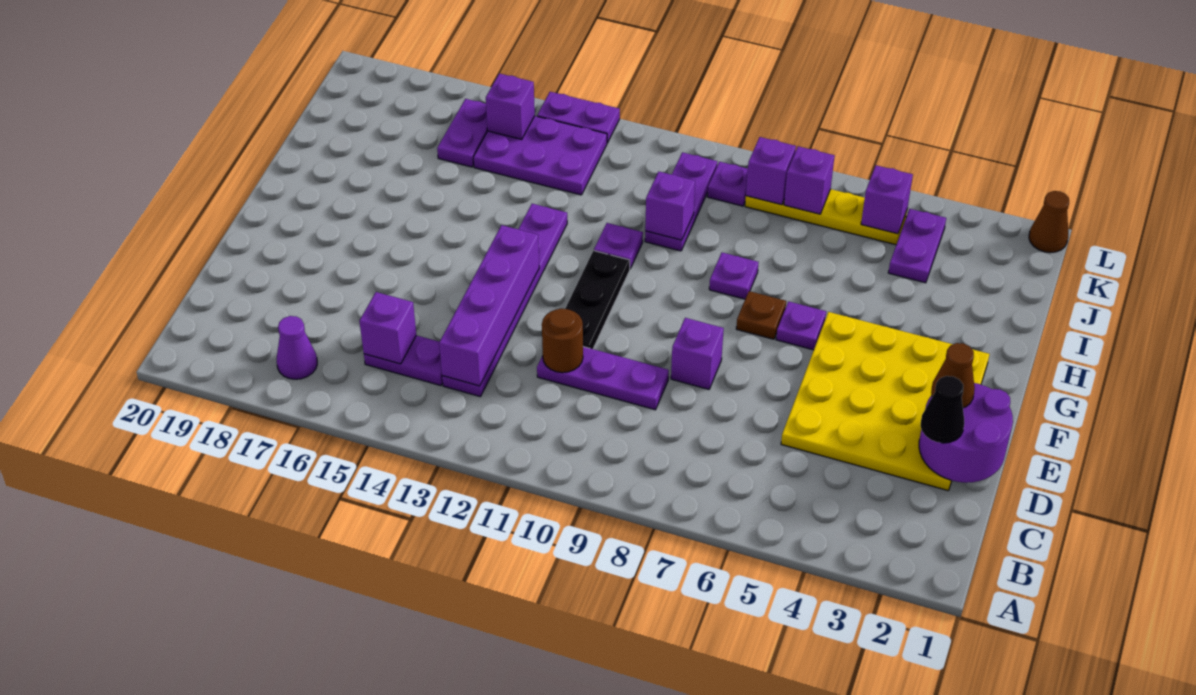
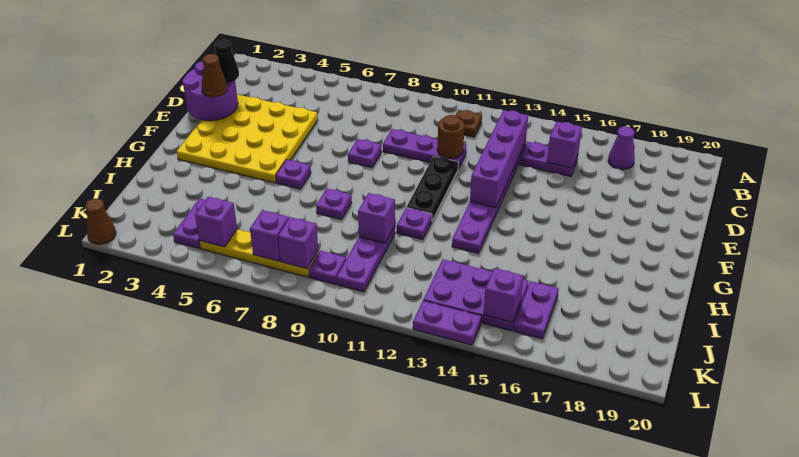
purple brick E8 level 1 -> purple plate E8 level 1
brown plate G7 level 1 -> brown plate B11 level 1

